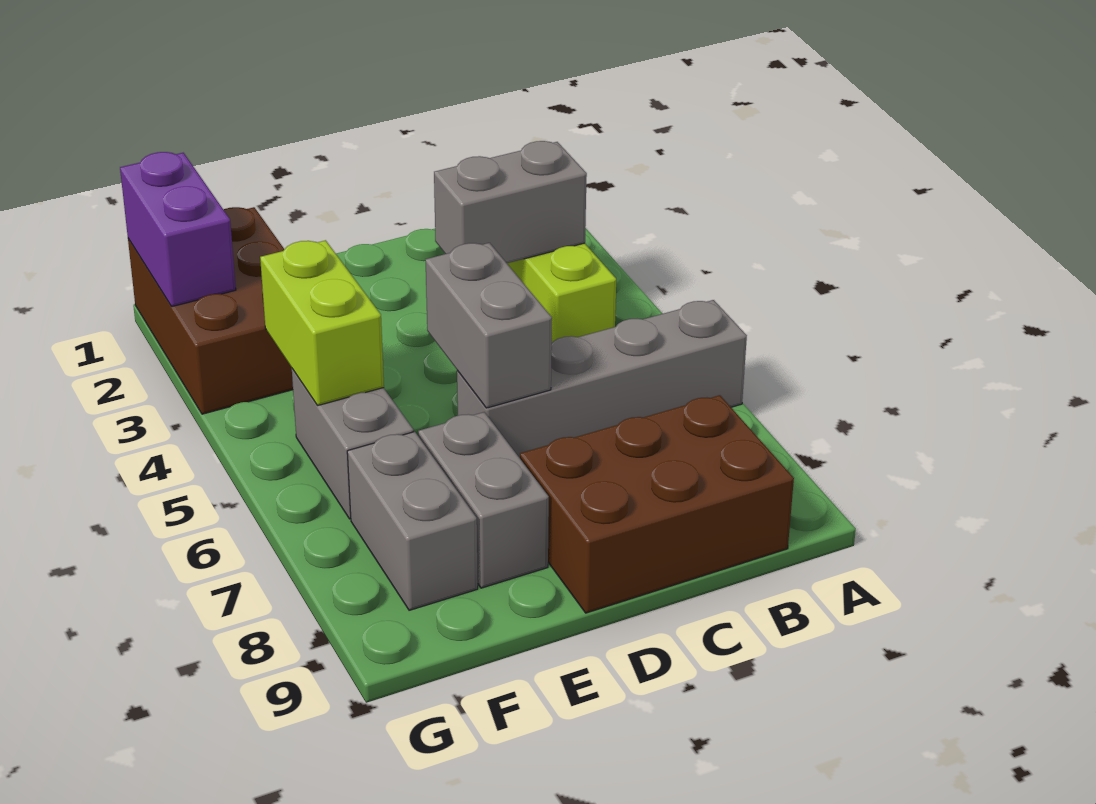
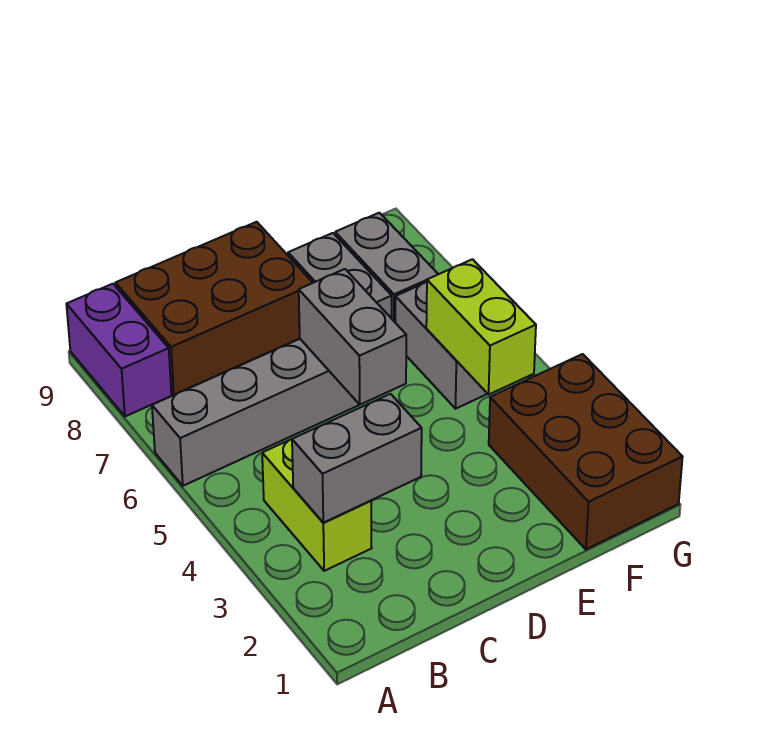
purple brick G1:G2 level 2 -> purple brick A8:A9 level 1

